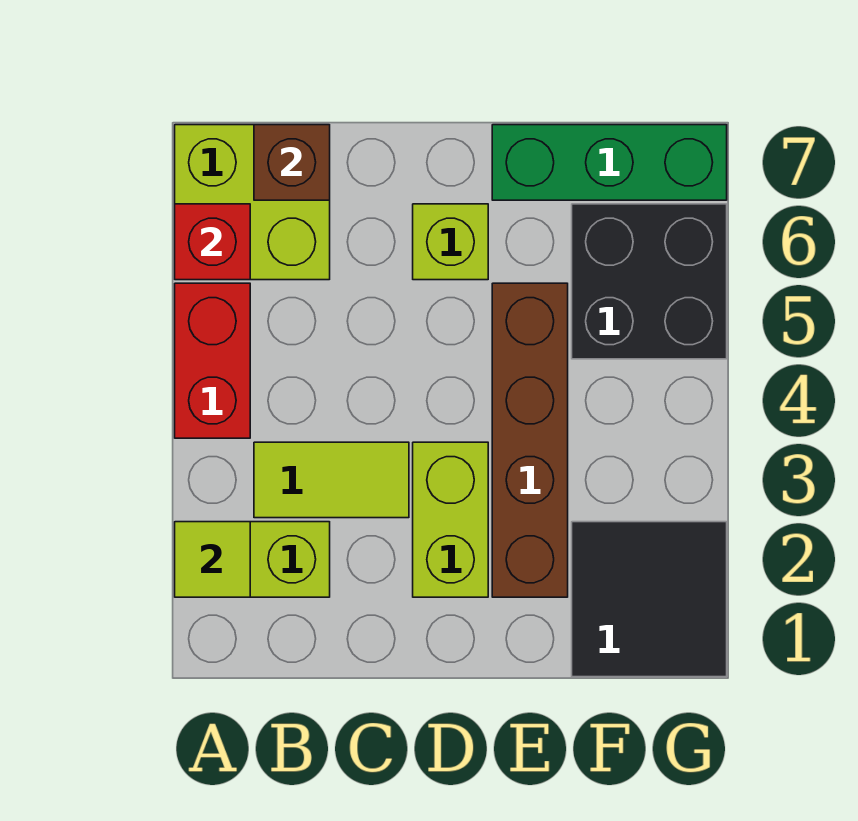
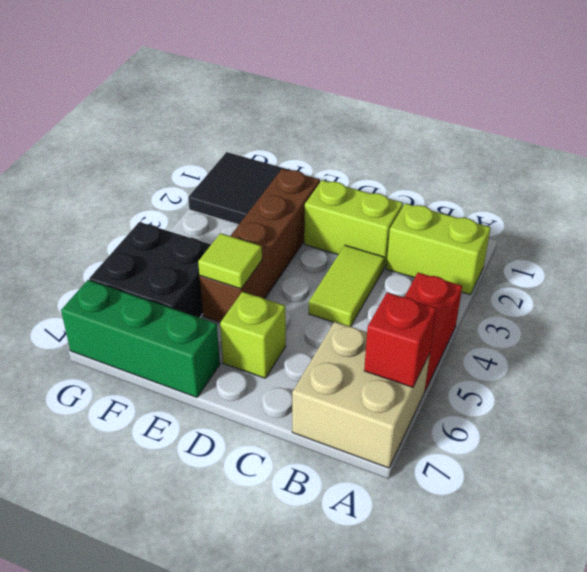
lime tile A2 level 2 -> lime tile E5 level 2
lime brick A6:B7 level 1 -> tan brick A6:B7 level 1
lime tile B3:C3 level 1 -> lime tile C3:C4 level 1
brown brick B7 level 2 -> none
lime brick D2:D3 level 1 -> lime brick C2:D2 level 1

